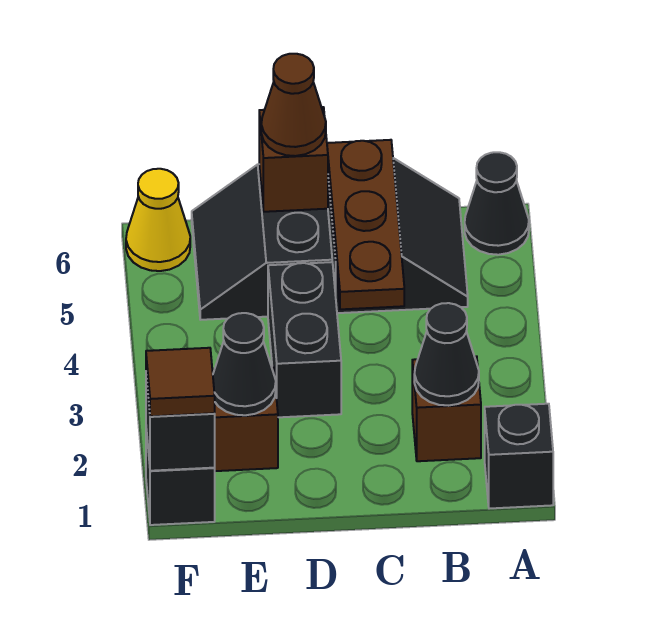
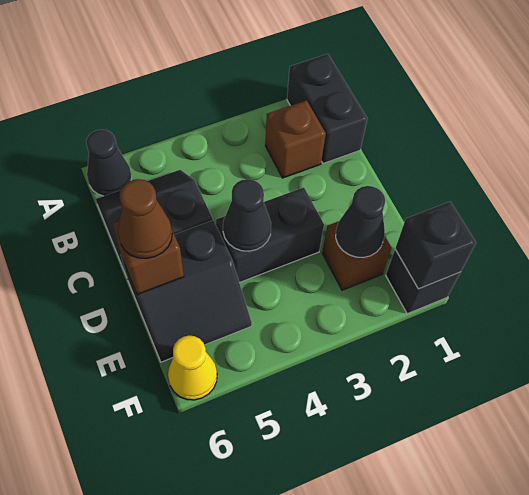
black brick A1 level 1 -> black brick A1:B1 level 1
black cone B2 level 2 -> black cone D4 level 2
brown plate C4:C6 level 2 -> none
brown tile F1 level 3 -> none

